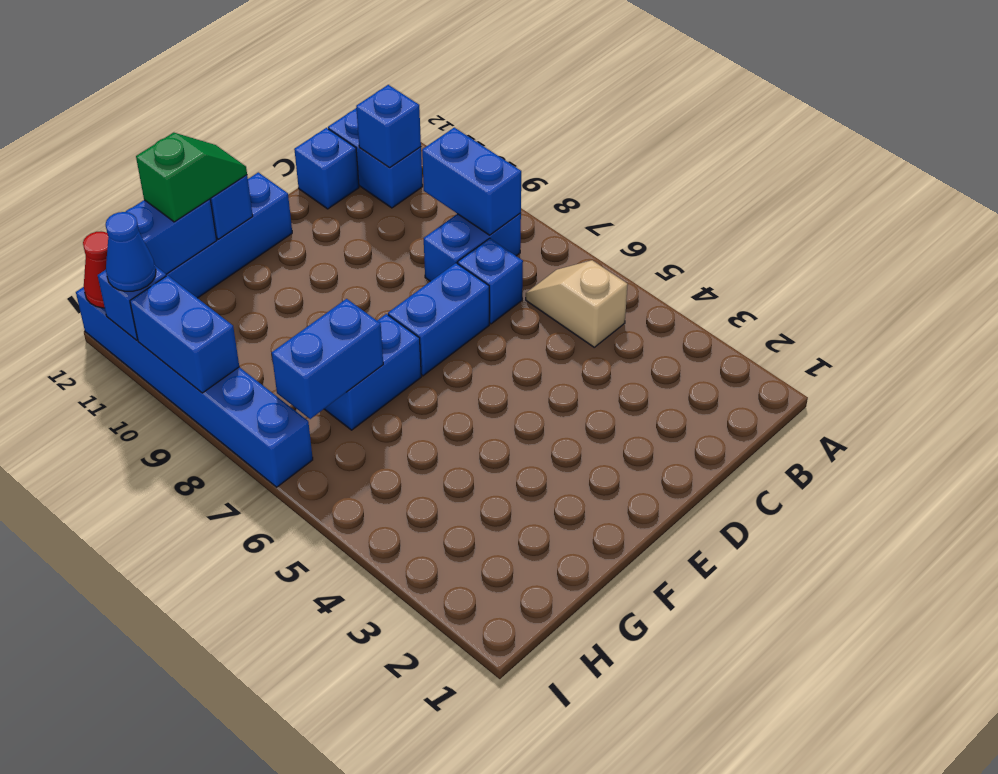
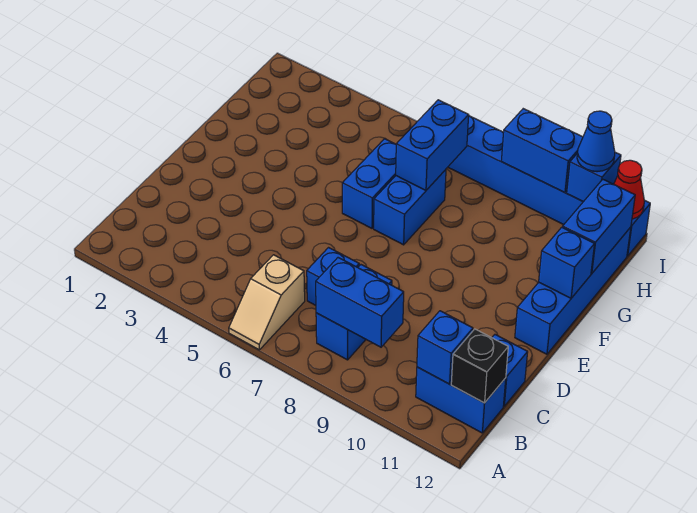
tan slope B5:B6 level 1 top 5 -> tan slope A6:B6 level 1 top B
none -> black brick B12 level 2
blue brick D7:E7 level 1 -> blue brick F6:G6 level 1
green slope F12:G12 level 3 top G -> none

